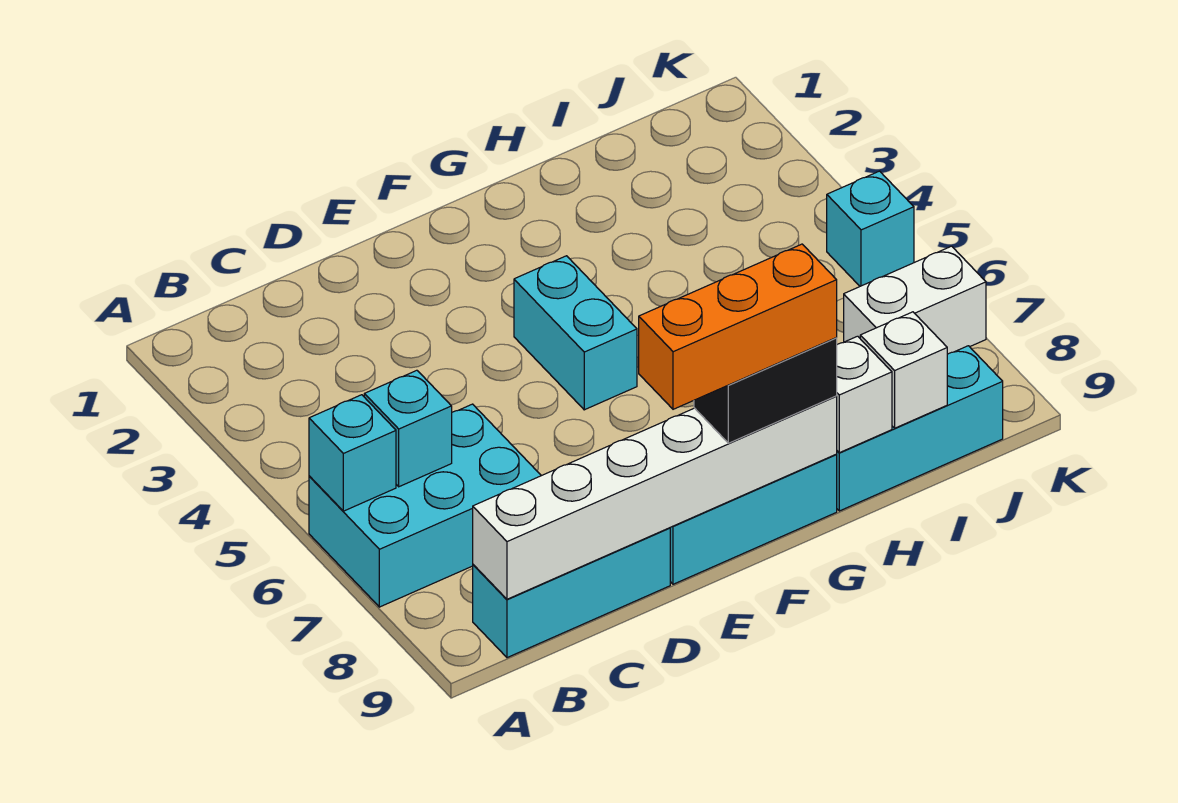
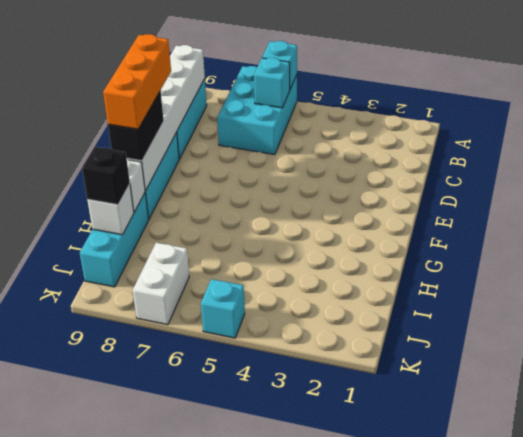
cyan brick F4:F5 level 1 -> none
none -> black brick I9 level 3

